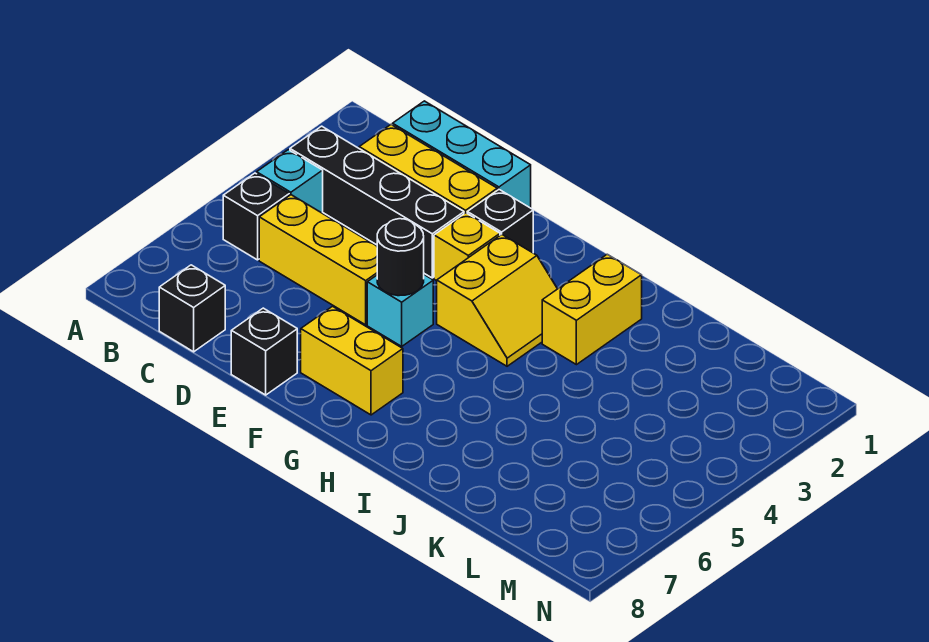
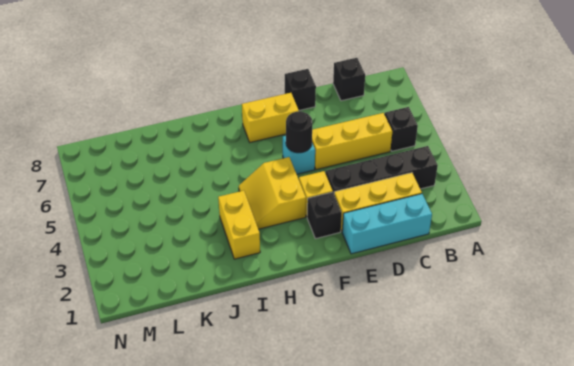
cyan brick B4 level 1 -> none

